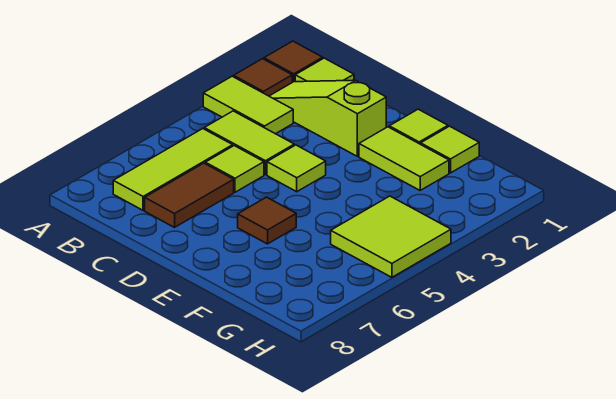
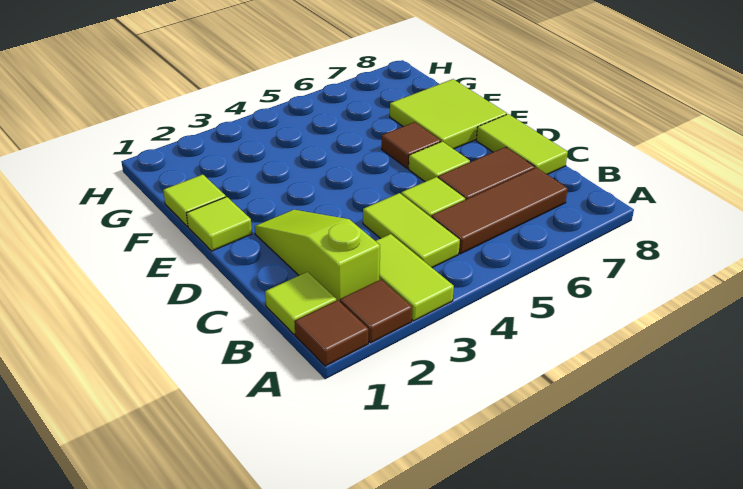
lime slope B2:D2 level 1 top D -> lime slope B2:D2 level 1 top B
lime tile B5:B7 level 1 -> brown tile B5:B7 level 1
lime tile D4 level 1 -> lime tile D6 level 1
lime tile E2:F2 level 1 -> lime tile C8:D8 level 1
lime tile G4:H5 level 1 -> lime tile E7:F8 level 1

